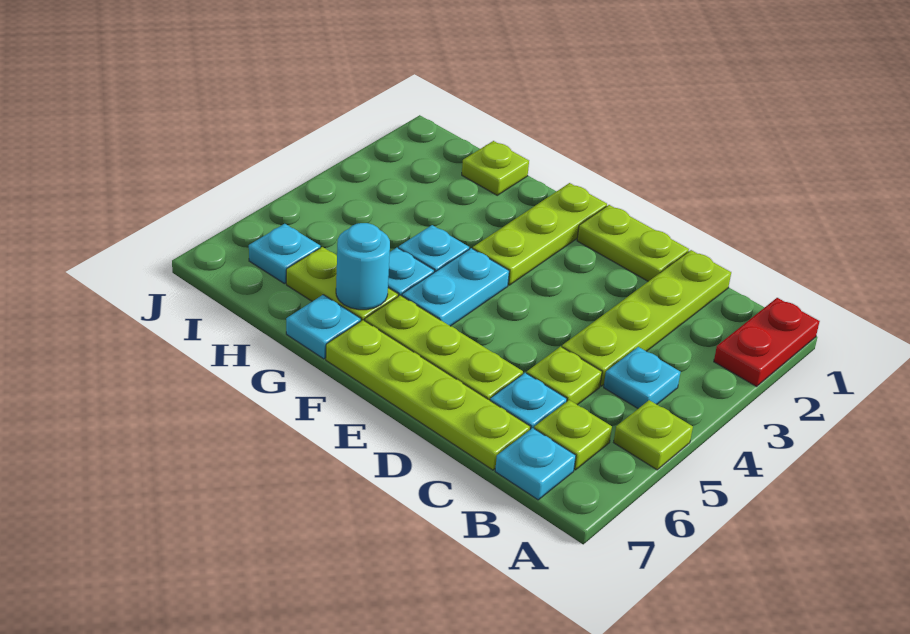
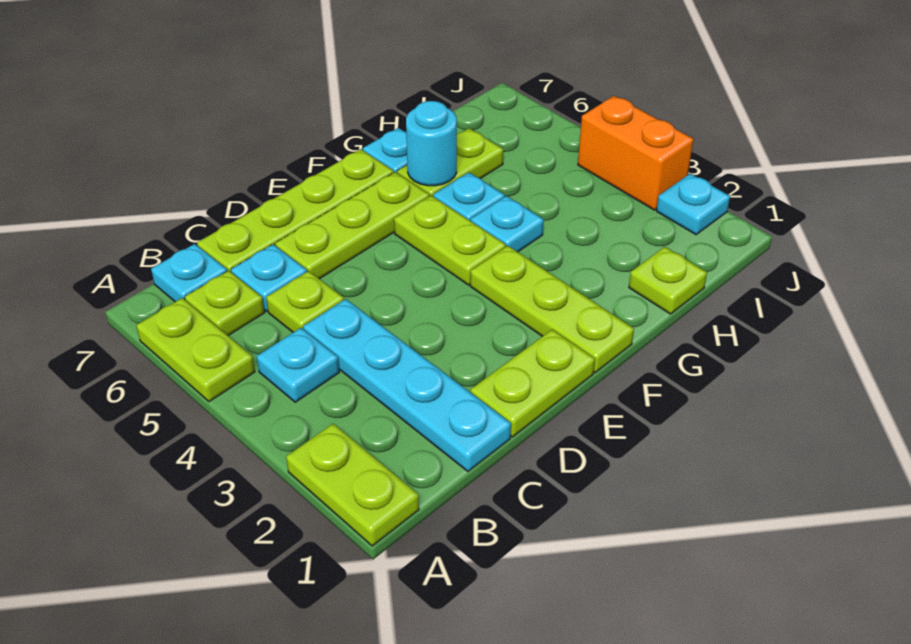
red plate A1:A2 level 1 -> lime plate A1:A2 level 1
lime plate A5 level 1 -> lime plate A5:A6 level 1
lime plate C1:C4 level 1 -> cyan plate C1:C4 level 1
cyan plate F4:F5 level 1 -> lime plate F4:F5 level 1
cyan plate I6 level 1 -> cyan plate J2 level 1
none -> orange brick J3:J4 level 1

